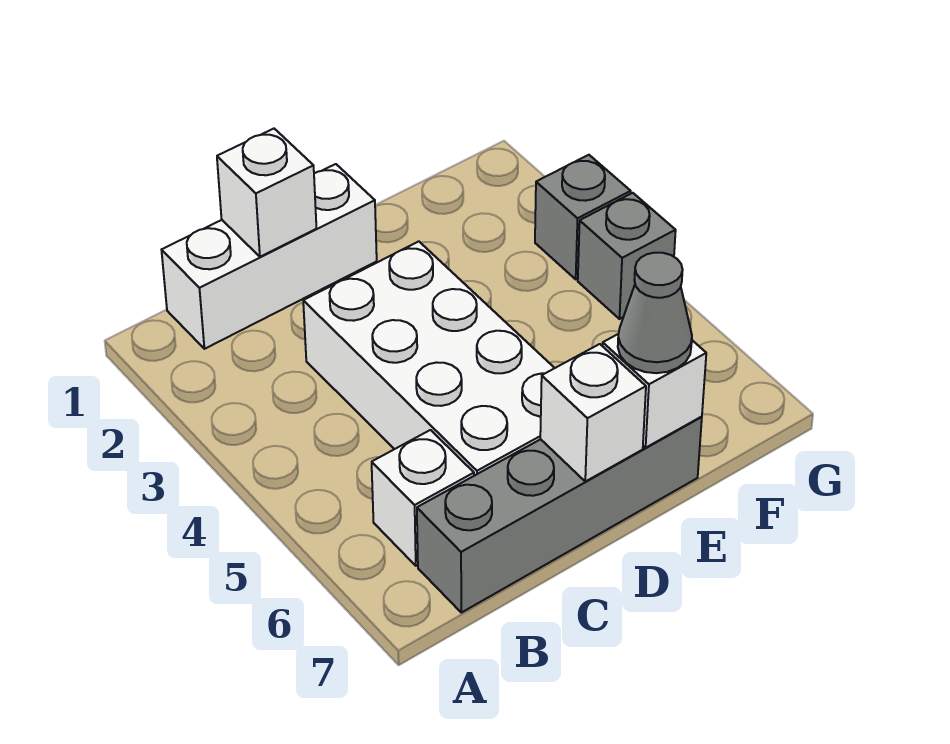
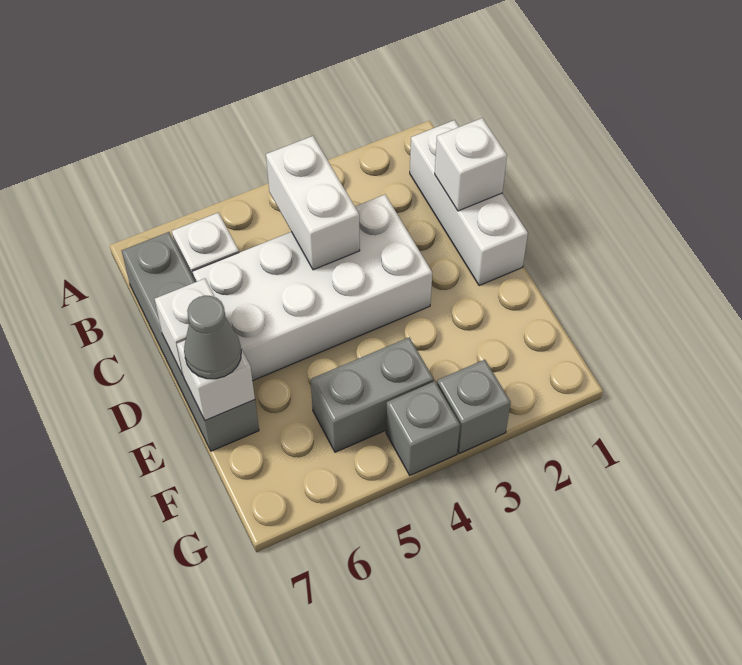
none -> white brick B4:C4 level 2
none -> grey brick F4:F5 level 1

